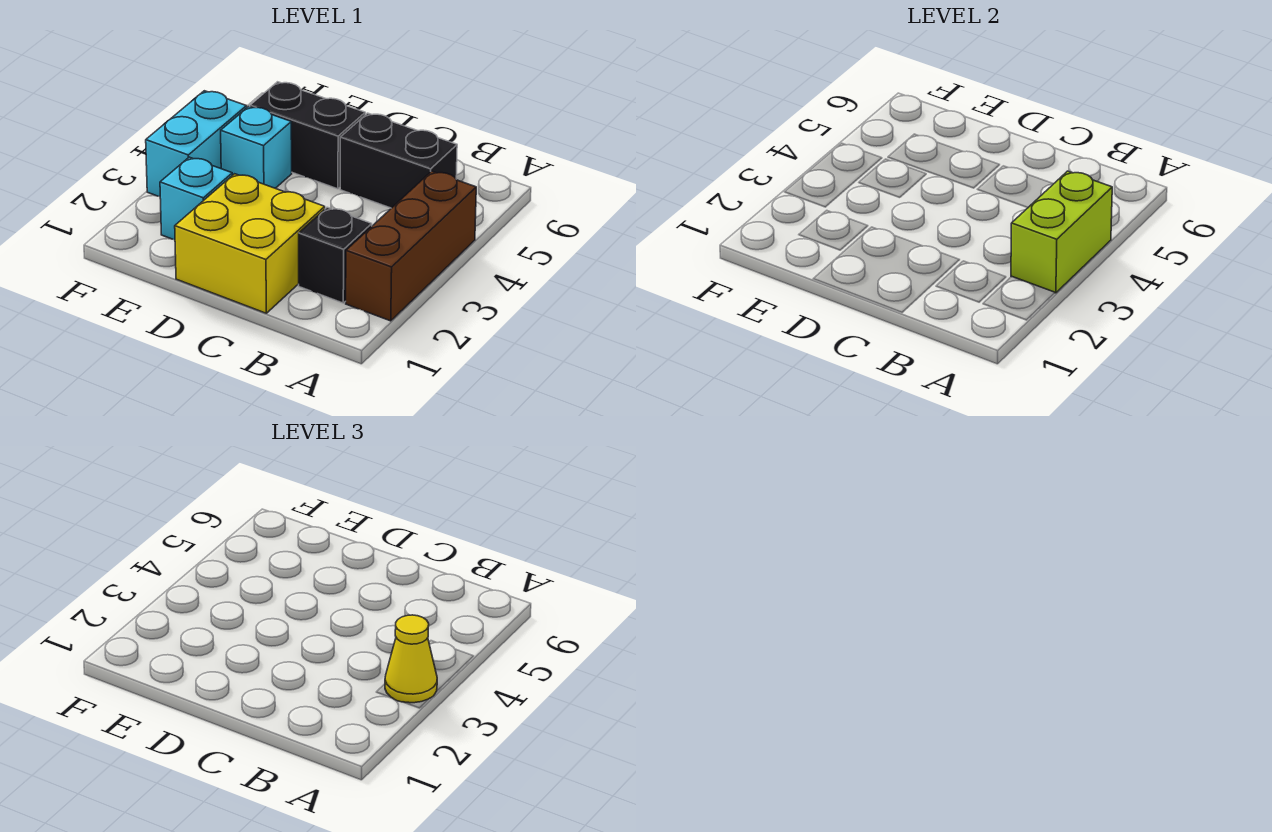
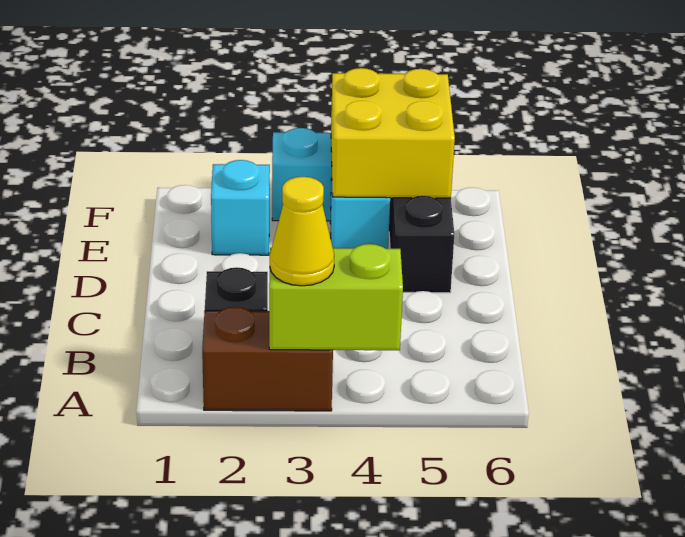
brown brick A2:A4 level 1 -> brown brick A2:A3 level 1
black brick B5:C5 level 1 -> none
yellow brick C1:D2 level 1 -> yellow brick E4:F5 level 2

